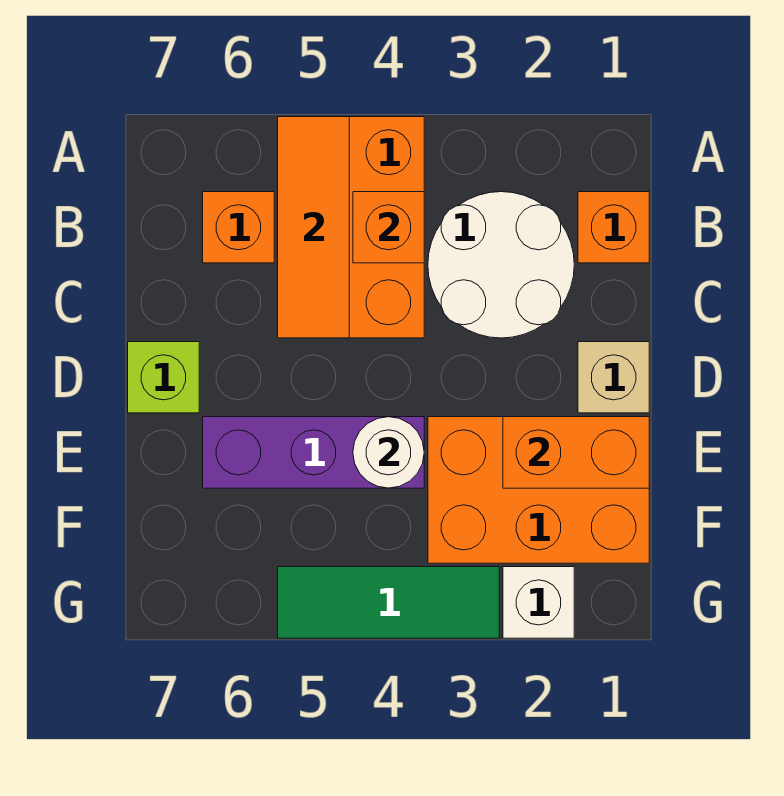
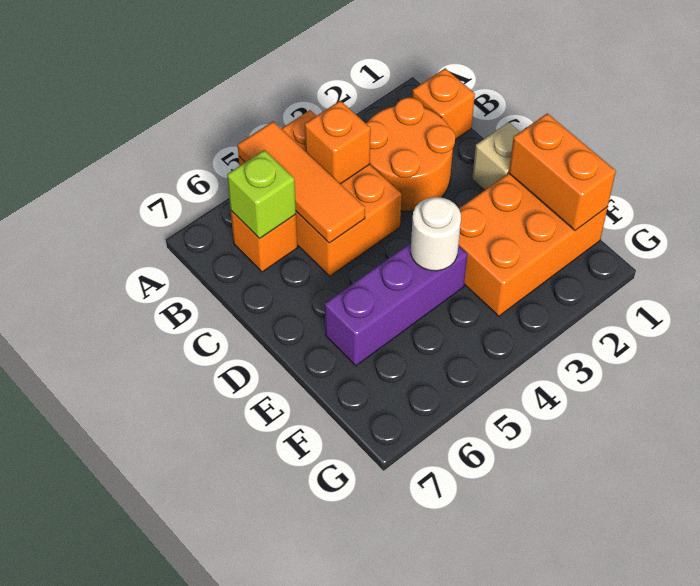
white round brick B2:C3 level 1 -> orange round brick B2:C3 level 1
lime brick D7 level 1 -> lime brick B6 level 2
orange brick E1:E2 level 2 -> orange brick E1:F1 level 2
white brick G2 level 1 -> none
green tile G3:G5 level 1 -> none

